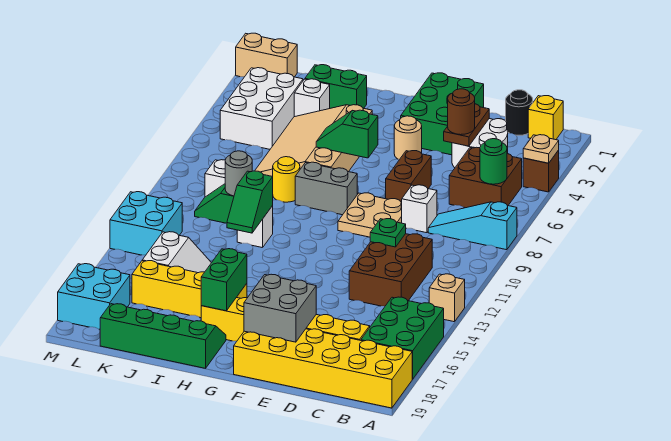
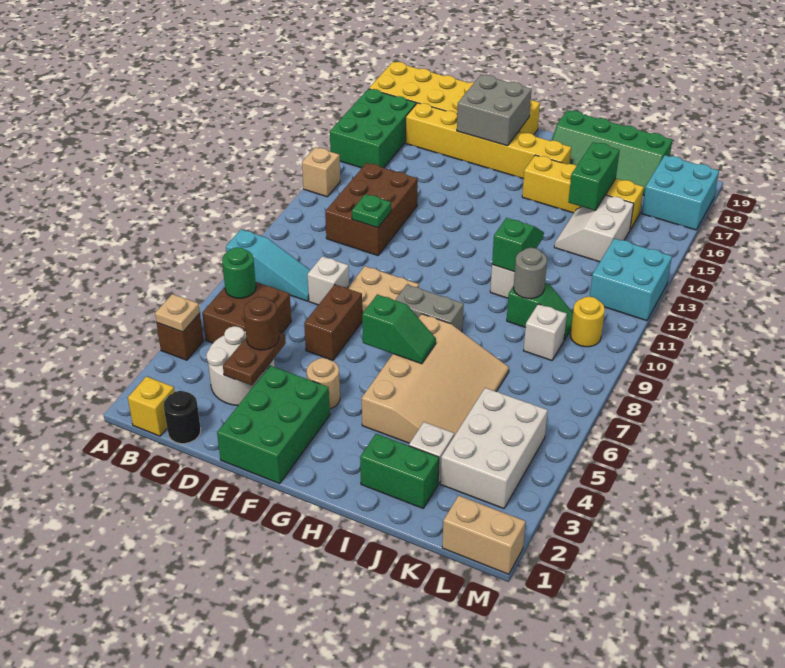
green brick H16:H17 level 2 -> green brick J15:J16 level 2
yellow round brick I8 level 1 -> yellow round brick L10 level 1

